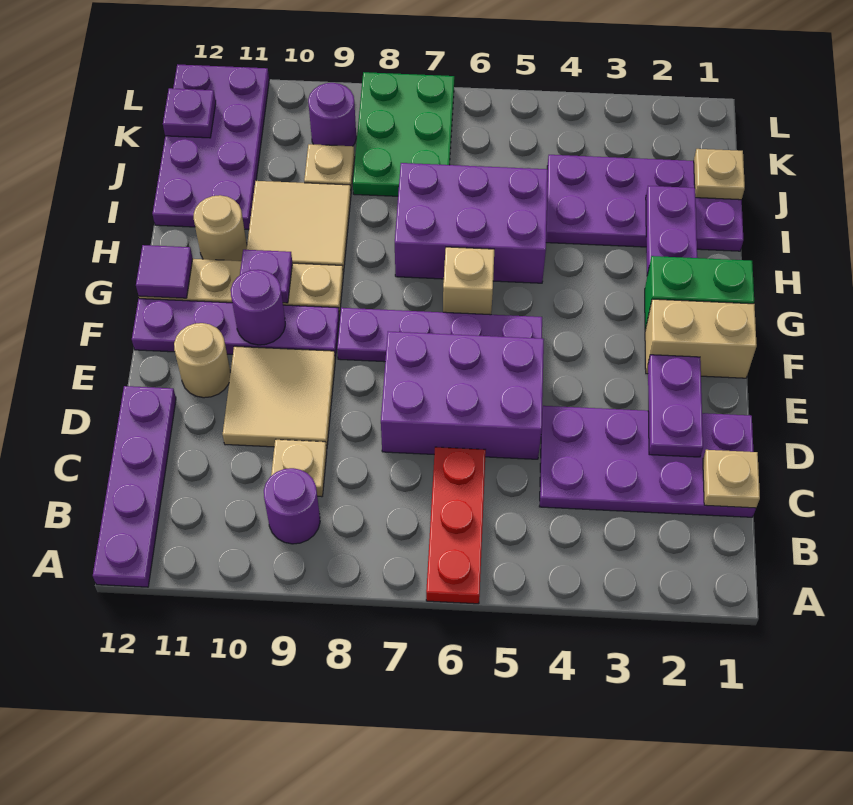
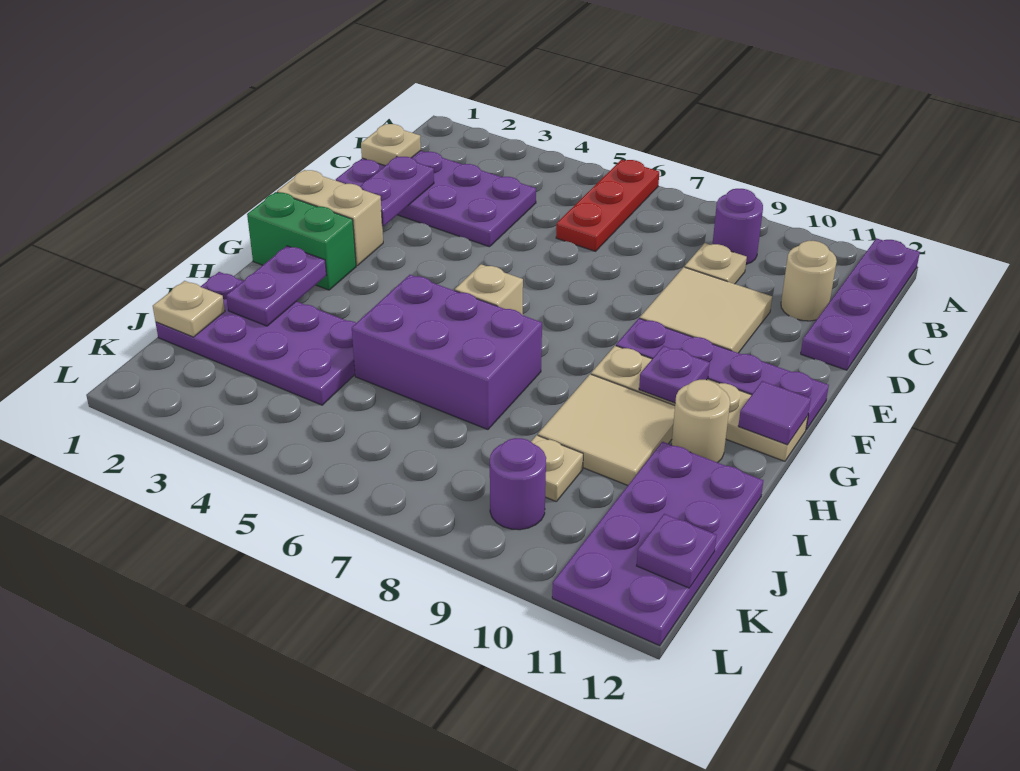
purple brick D5:E7 level 1 -> none
tan round brick E11 level 1 -> tan round brick C11 level 1
purple plate F5:F8 level 1 -> none
purple round brick F10 level 2 -> none
green plate J7:L8 level 1 -> none

